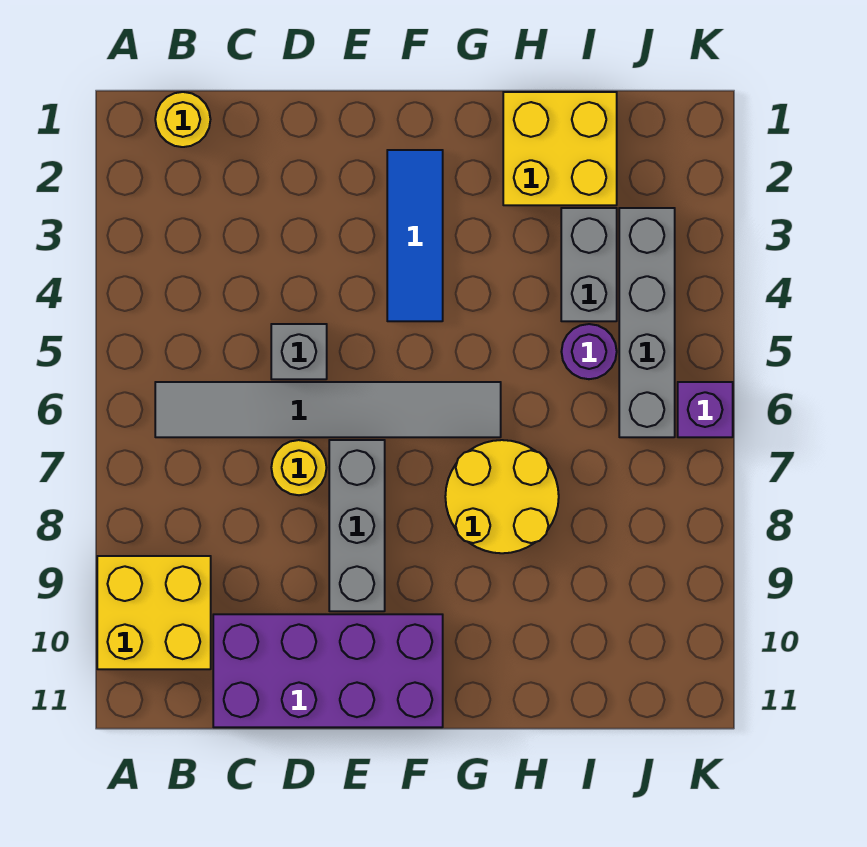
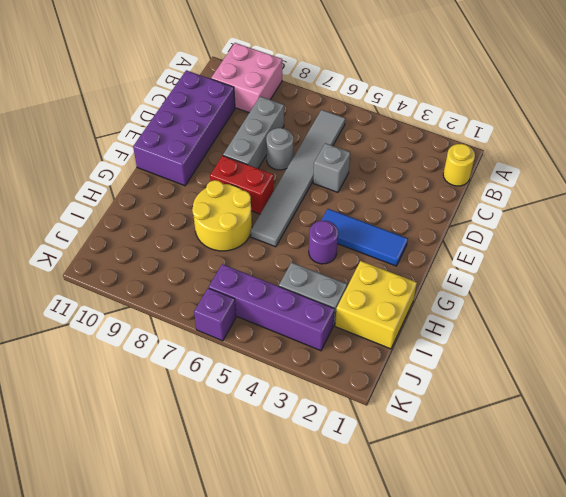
yellow brick A9:B10 level 1 -> pink brick A9:B10 level 1
yellow round brick D7 level 1 -> grey round brick D7 level 1
grey brick E7:E9 level 1 -> grey brick C8:E8 level 1
none -> red brick F7:F8 level 1
purple round brick I5 level 1 -> purple round brick G4 level 1
grey brick J3:J6 level 1 -> purple brick J3:J6 level 1

